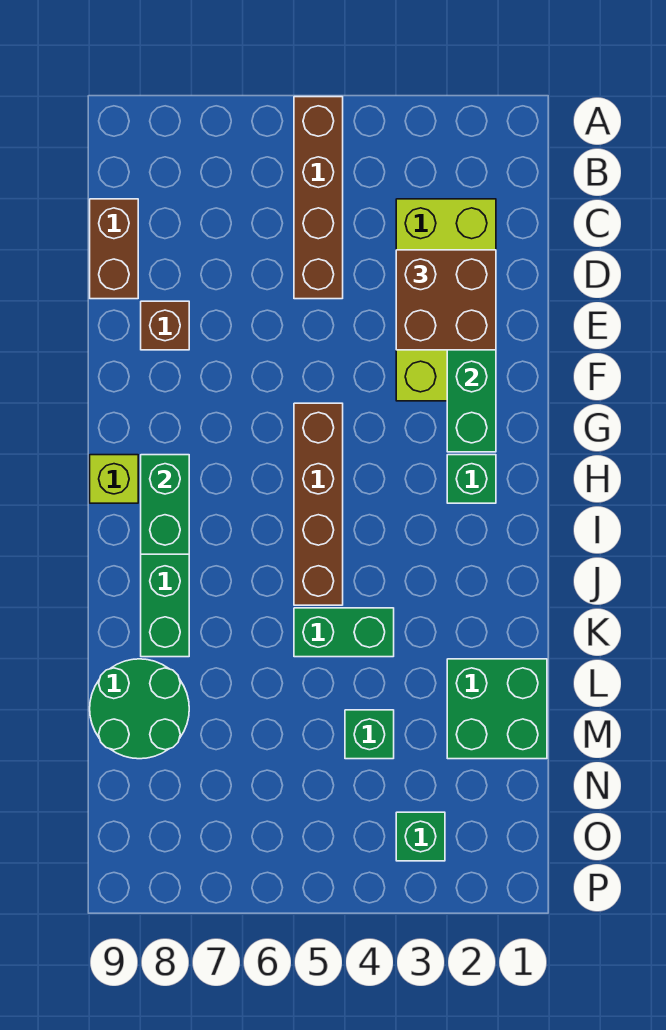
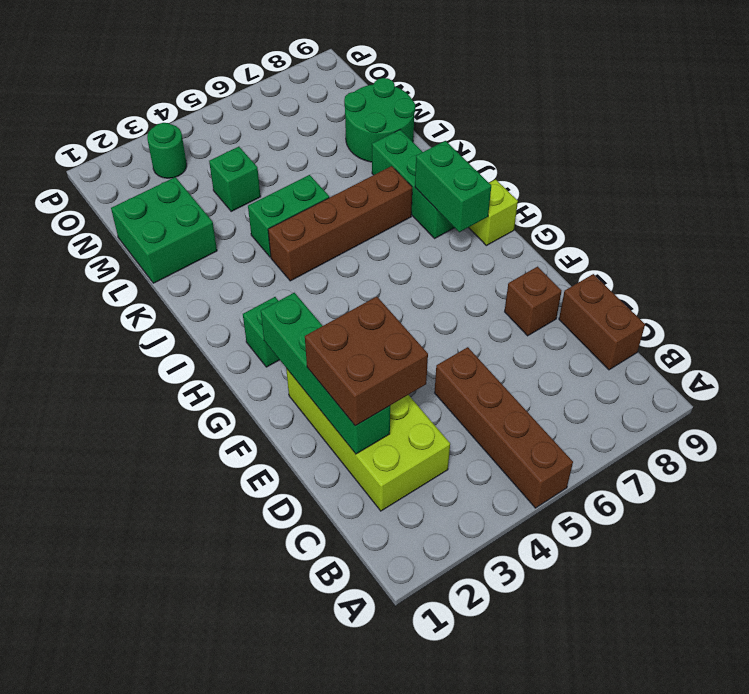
brown brick G5:J5 level 1 -> brown brick J4:J7 level 1
green brick O3 level 1 -> green round brick O3 level 1

